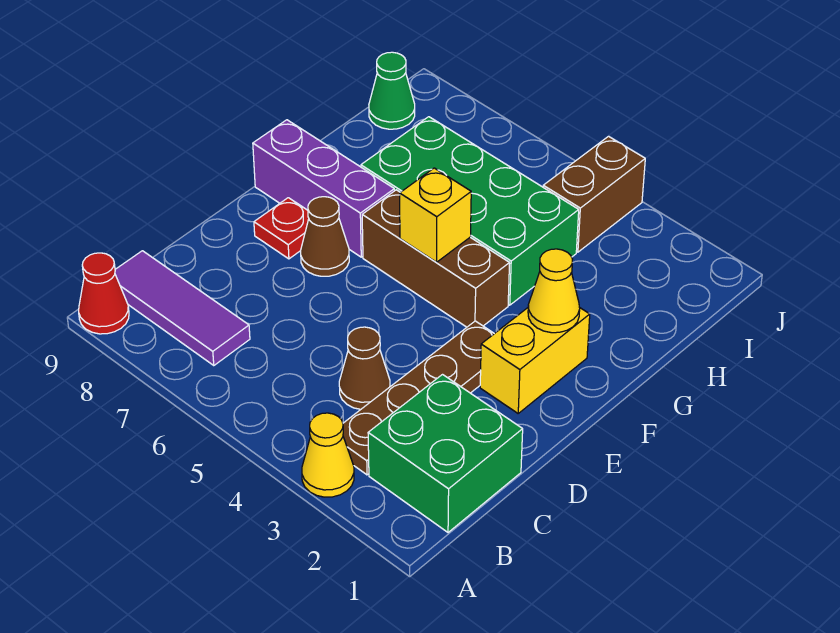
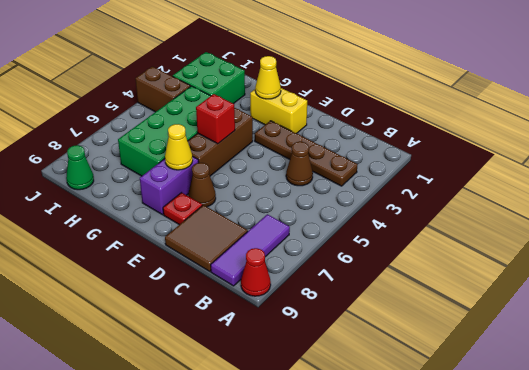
yellow cone A3 level 1 -> yellow cone F7 level 2
green brick B1:C2 level 1 -> green brick H2:I3 level 1
none -> brown tile C8:D9 level 1
yellow brick F5 level 2 -> red brick F5 level 2
purple brick F7:F9 level 1 -> purple brick F7:F8 level 1

